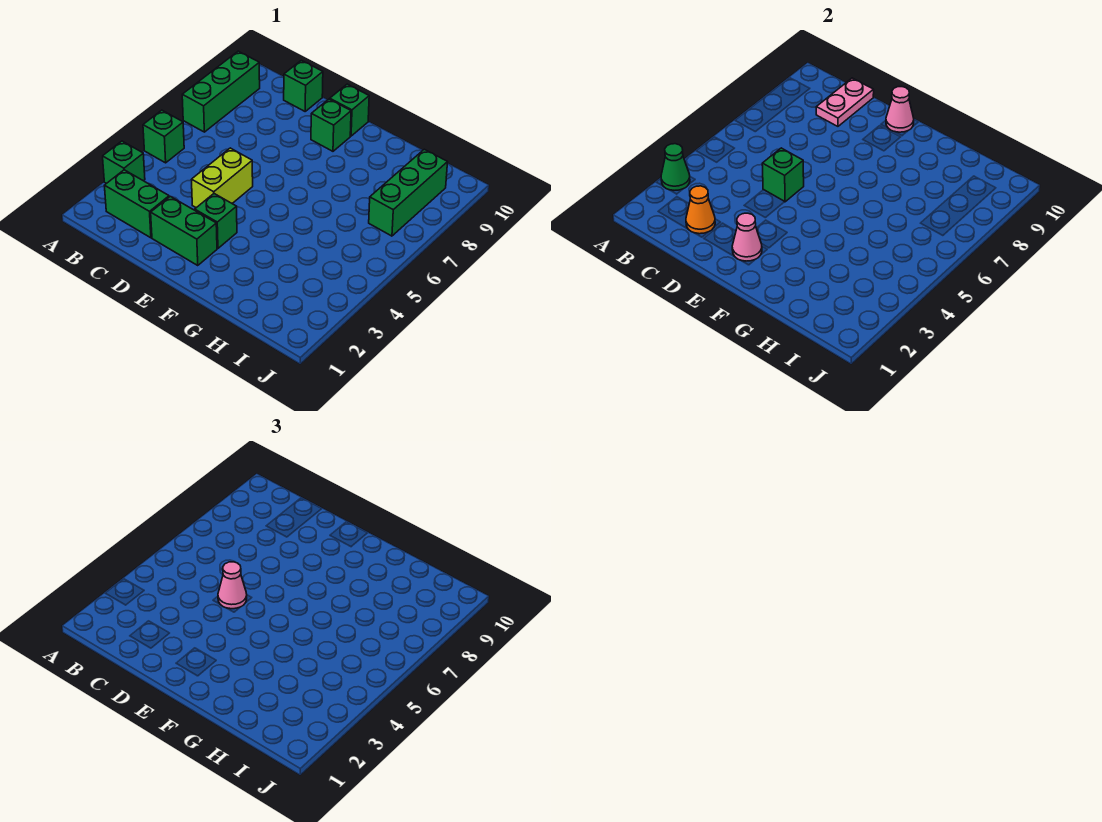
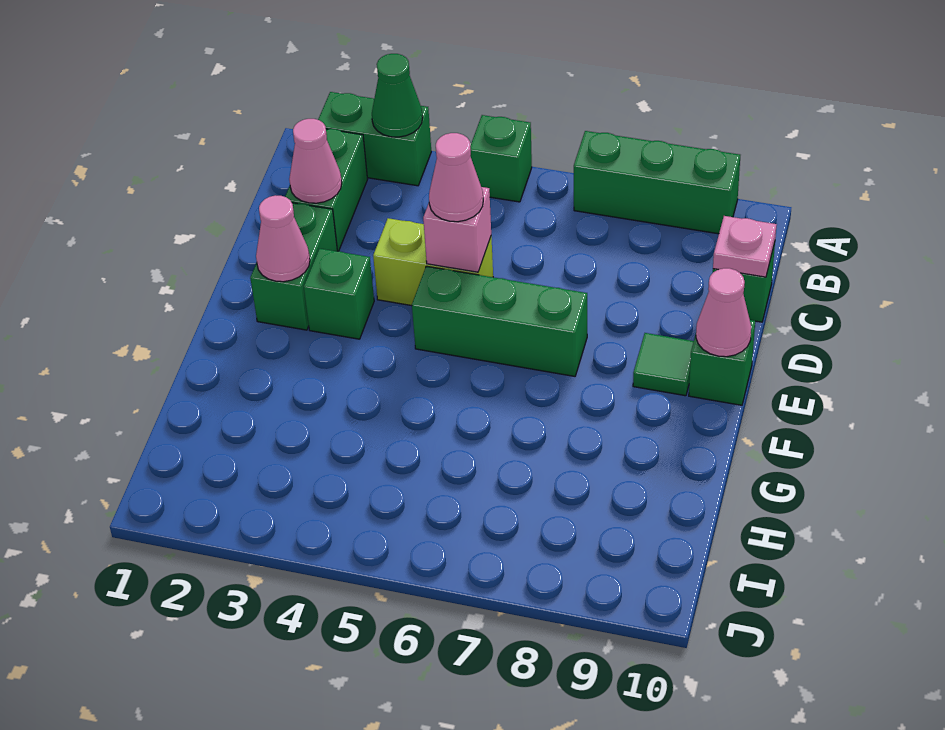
green brick A3 level 1 -> green brick A2:A3 level 1
orange cone C2 level 2 -> pink cone C2 level 2
pink plate C9:C10 level 2 -> pink plate C10 level 2
green brick D5 level 2 -> pink brick D5 level 2
green brick E9 level 1 -> green tile E9 level 1
green brick I7:I9 level 1 -> green brick E5:E7 level 1

